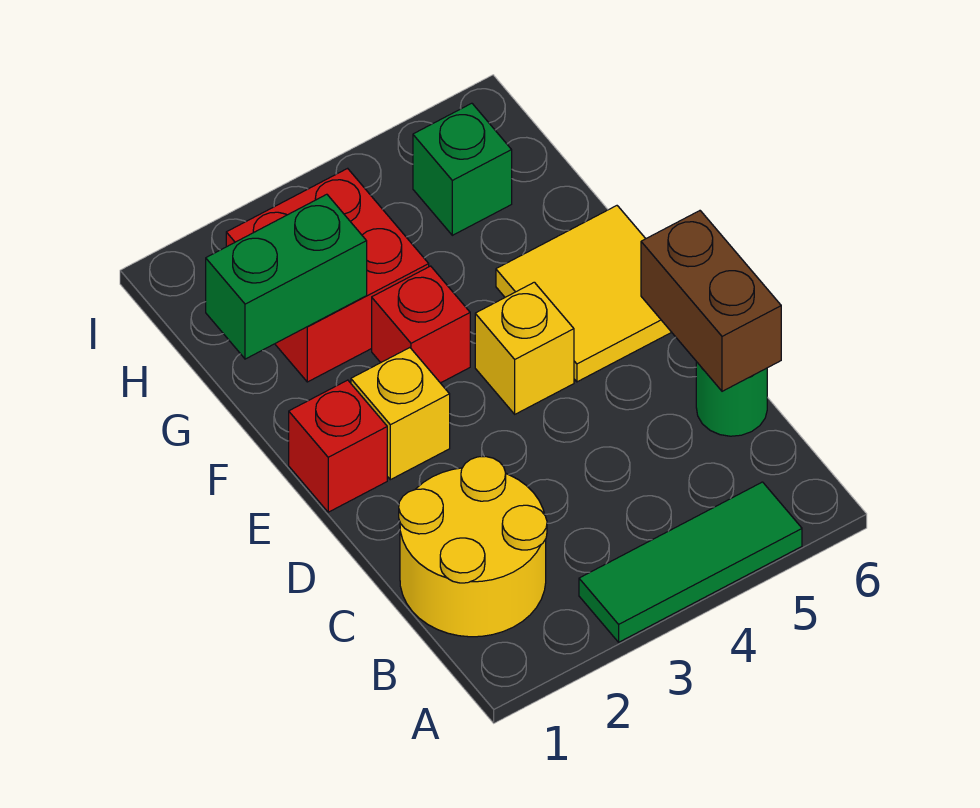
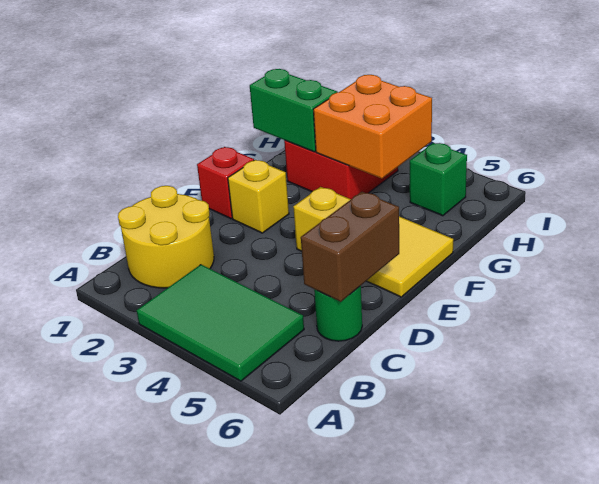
green tile A3:A5 level 1 -> green tile A3:B5 level 1
red brick F3 level 1 -> none
none -> orange brick G3:H4 level 2

